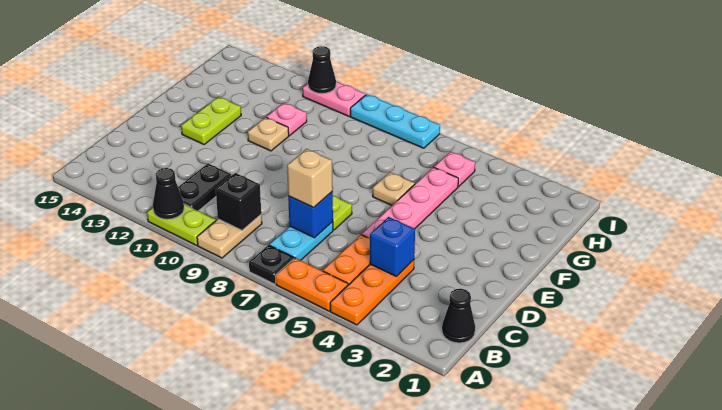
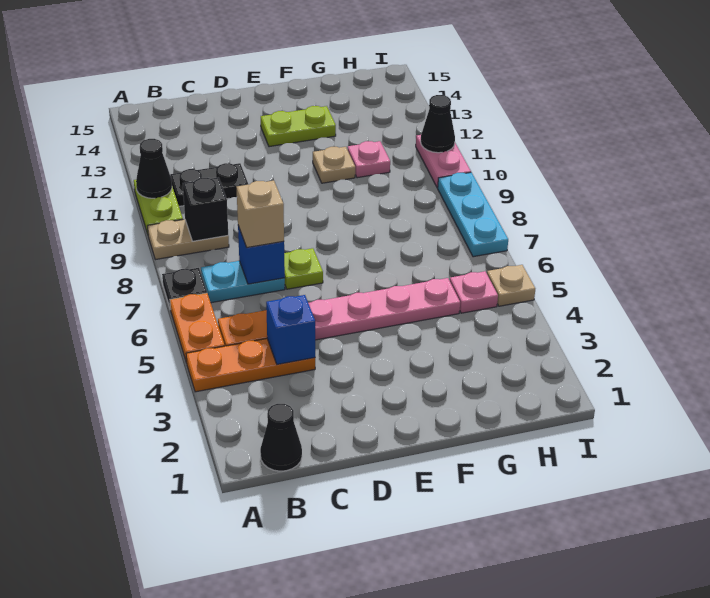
tan plate F6 level 1 -> tan plate I5 level 1

